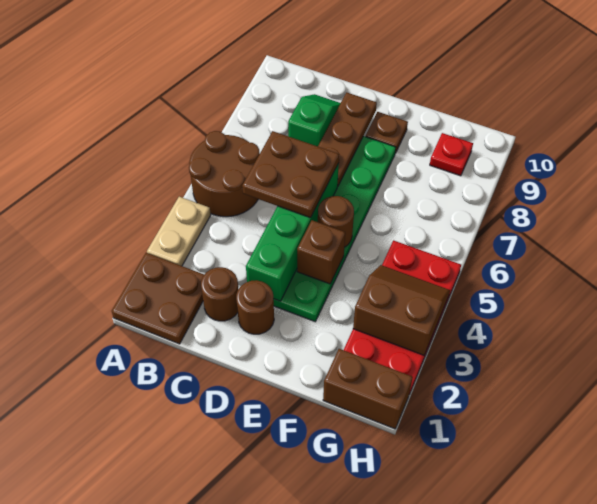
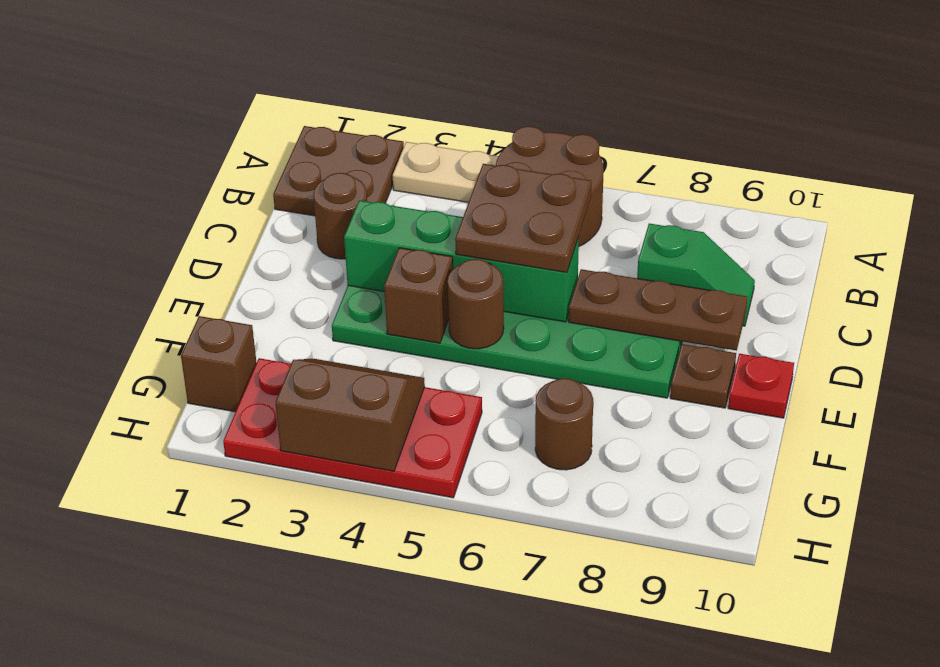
brown round brick D2 level 1 -> brown round brick G7 level 1
brown brick G1:H1 level 1 -> brown brick G1 level 1
brown slope G3:H4 level 2 top 3 -> brown slope G3:H4 level 2 top H
red plate G9 level 1 -> red plate E10 level 1

